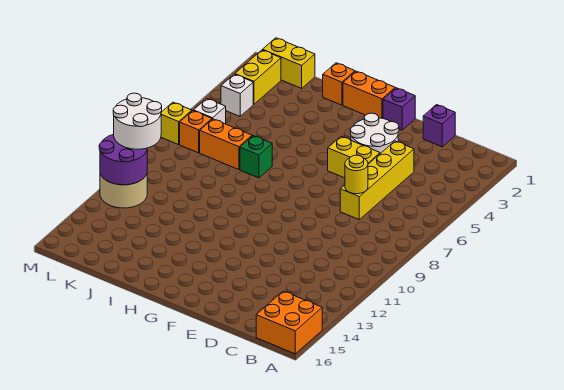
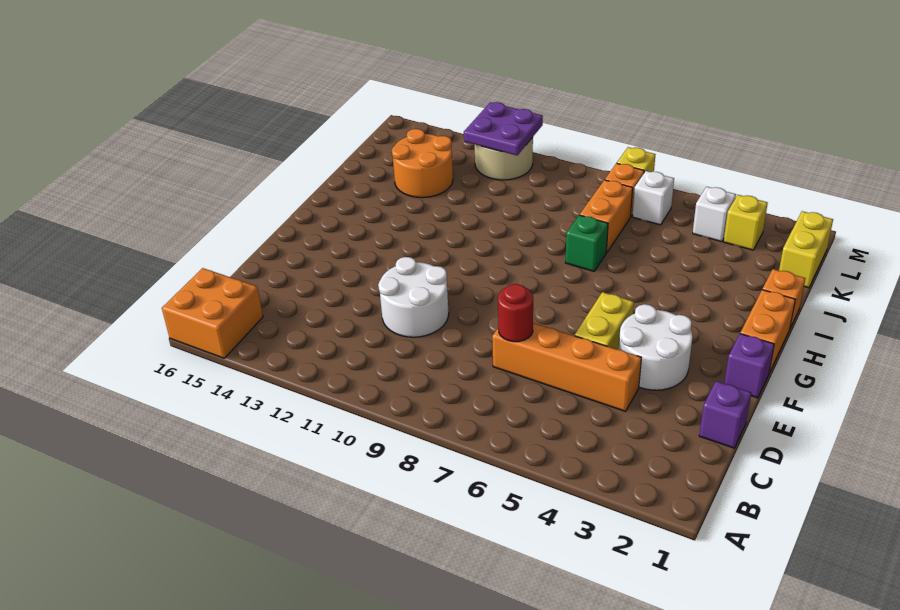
yellow brick D4:D7 level 1 -> orange brick D4:D7 level 1
yellow round brick D7 level 2 -> red round brick D7 level 2
none -> orange round brick J13:K14 level 1
yellow brick L2:L3 level 1 -> yellow brick L3 level 1
white round brick L10:M11 level 3 -> white round brick D10:E11 level 1
purple round brick L11:M12 level 2 -> purple plate L11:M12 level 2

